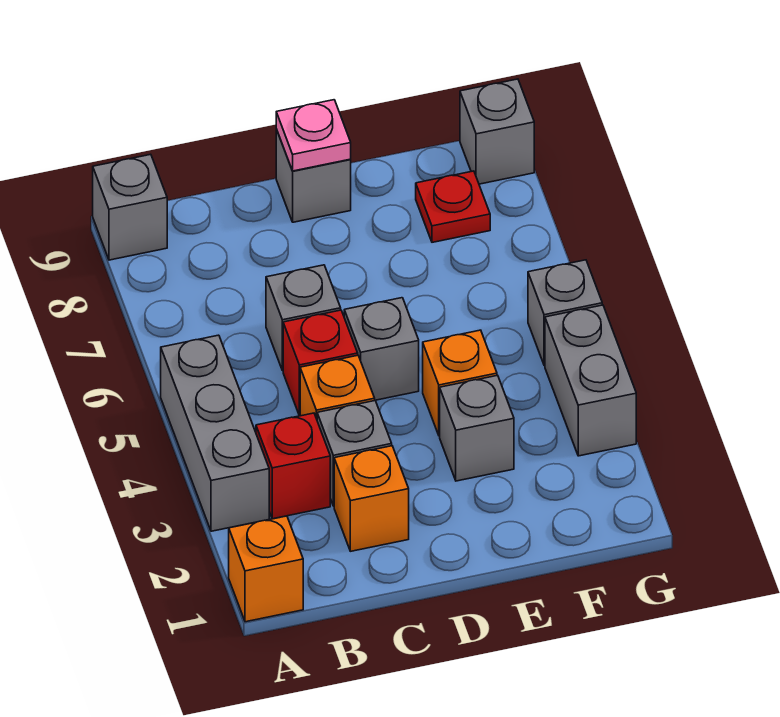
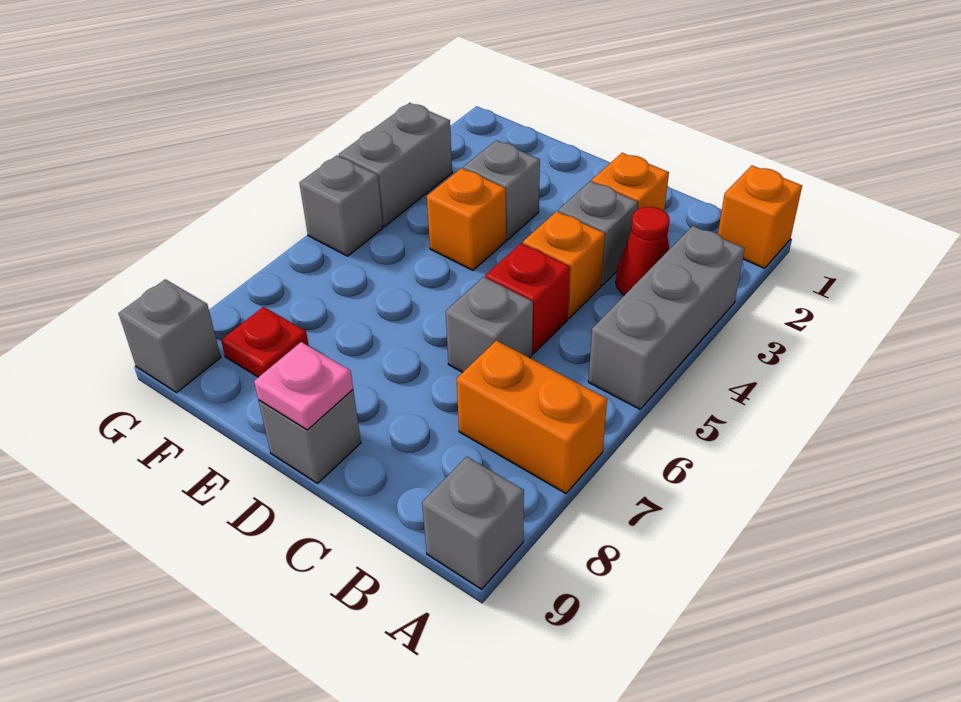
none -> orange brick A7:B7 level 1
red brick B3 level 1 -> red cone B3 level 1
grey brick D5 level 1 -> none

